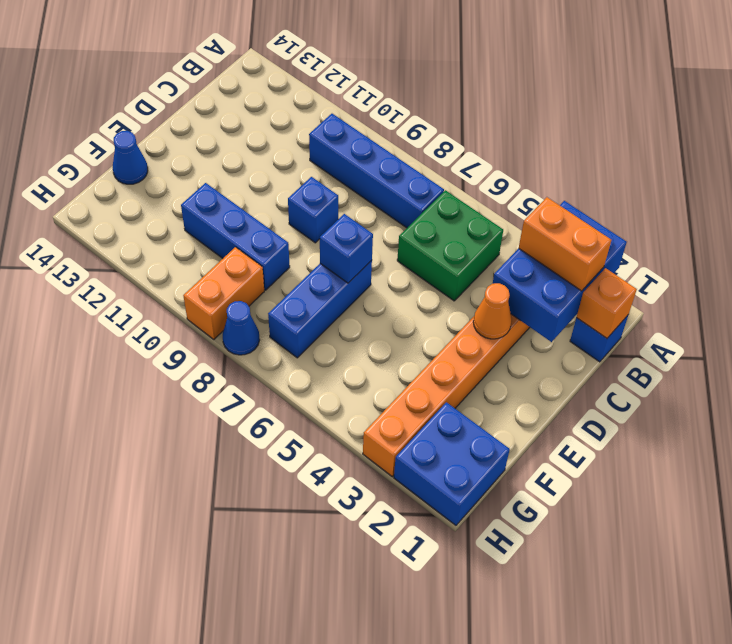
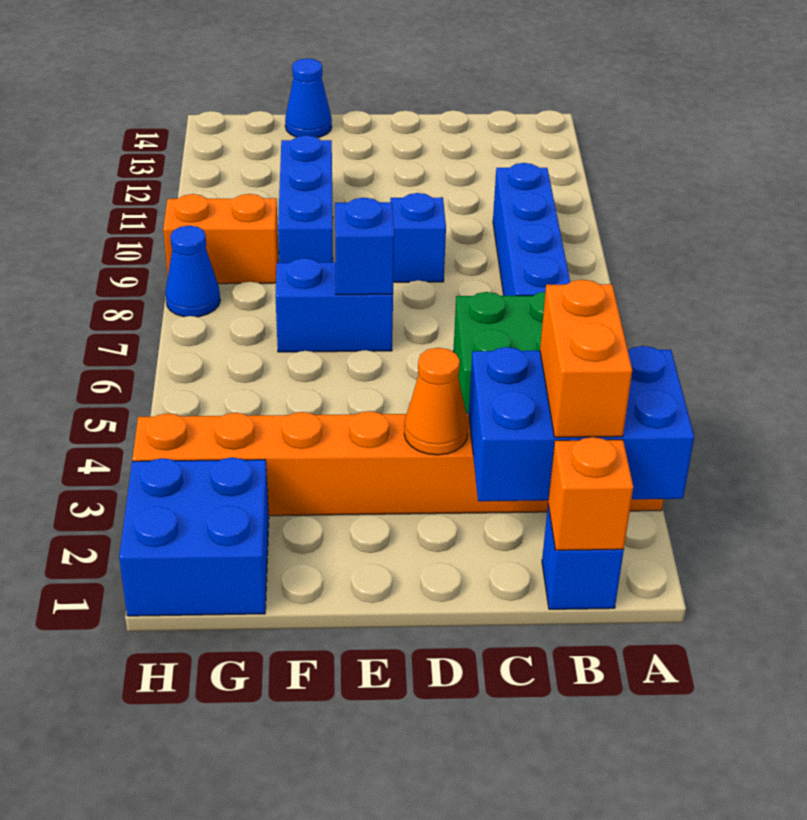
blue brick E7:G7 level 1 -> blue brick E7:F7 level 1

